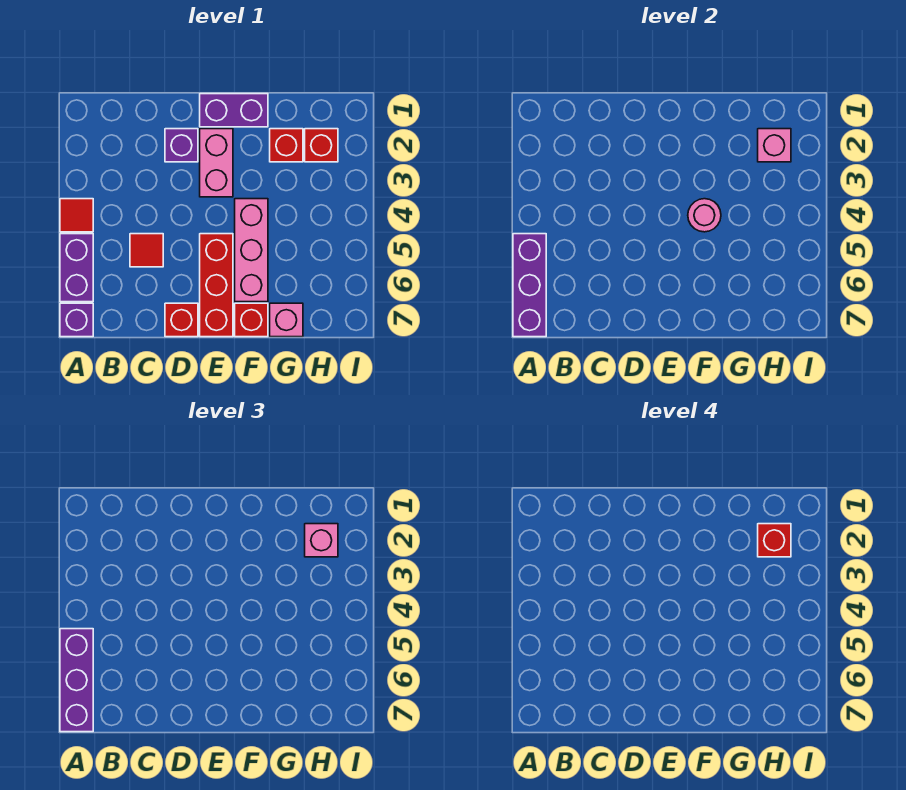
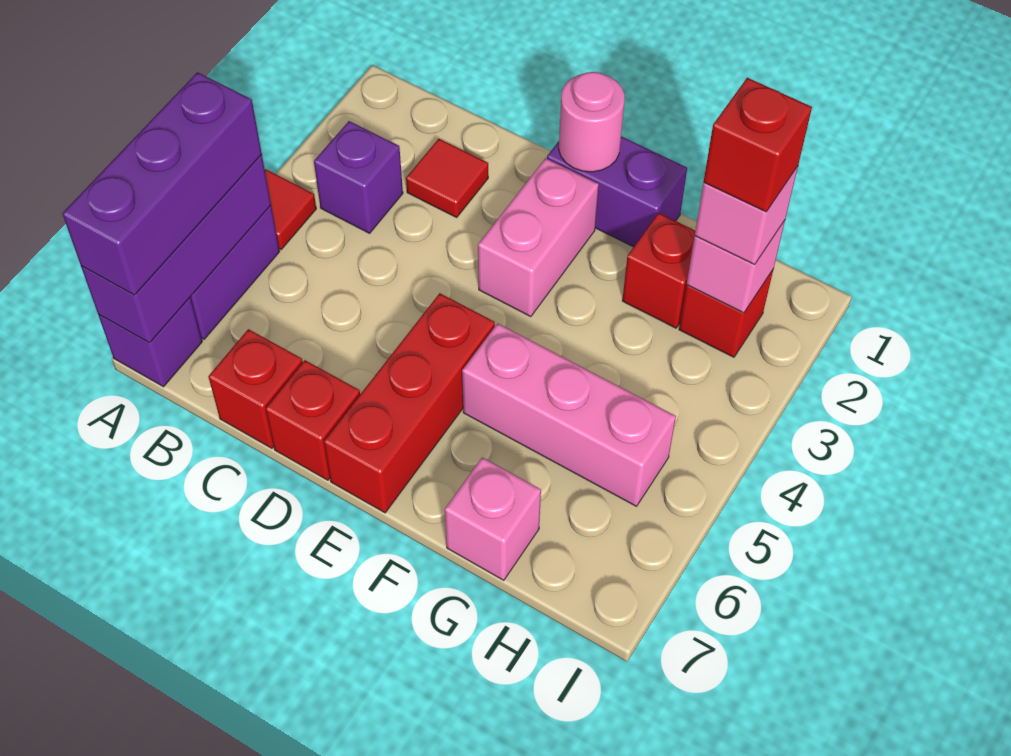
red tile C5 level 1 -> red tile C2 level 1
purple brick D2 level 1 -> purple brick B3 level 1
pink brick F4:F6 level 1 -> pink brick F5:H5 level 1
pink round brick F4 level 2 -> pink round brick E1 level 2
red brick F7 level 1 -> red brick C7 level 1

